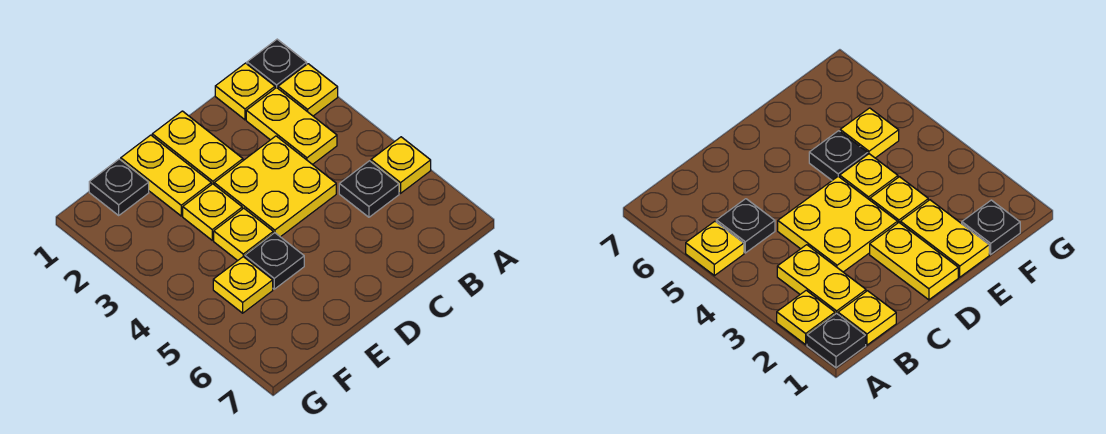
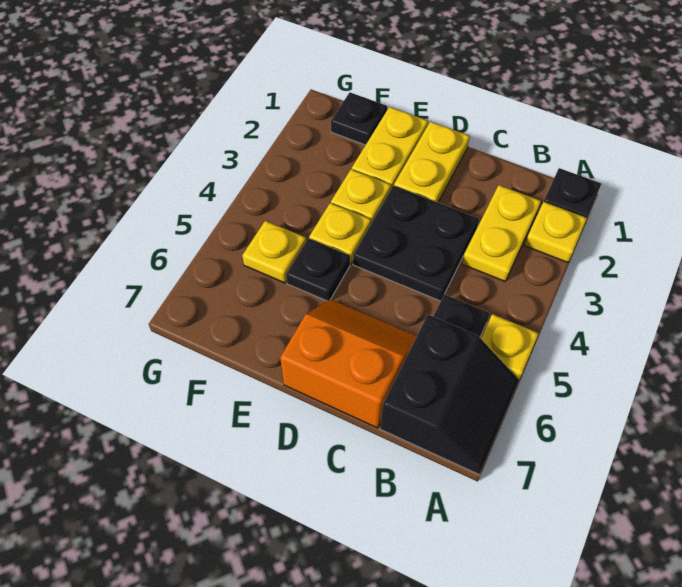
none -> black slope A6:B7 level 1 top B
yellow plate B1 level 1 -> none
yellow plate C3:D4 level 1 -> black plate C3:D4 level 1
none -> orange slope C6:D7 level 1 top 7

